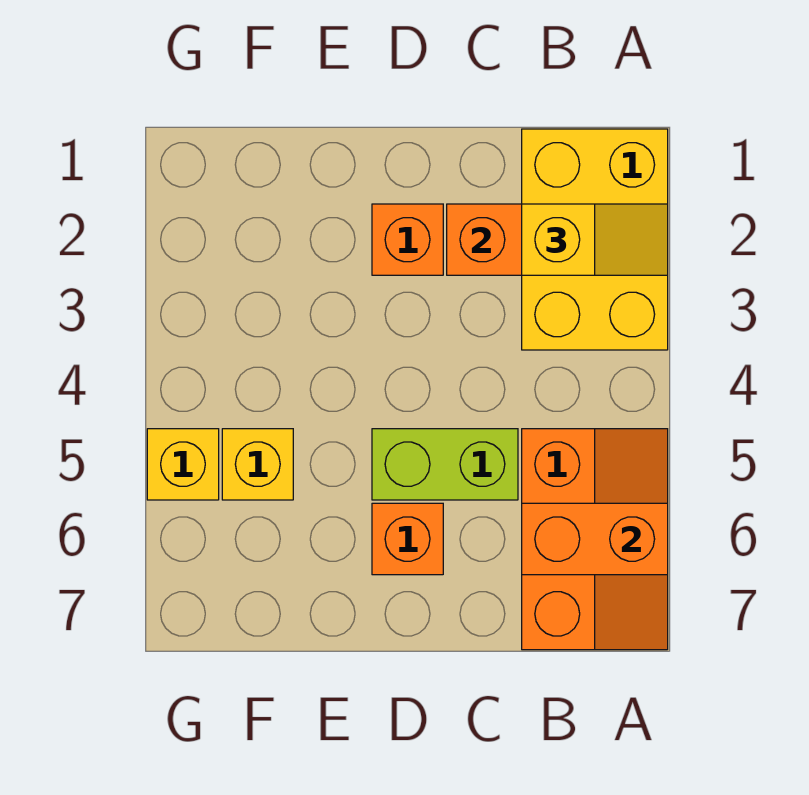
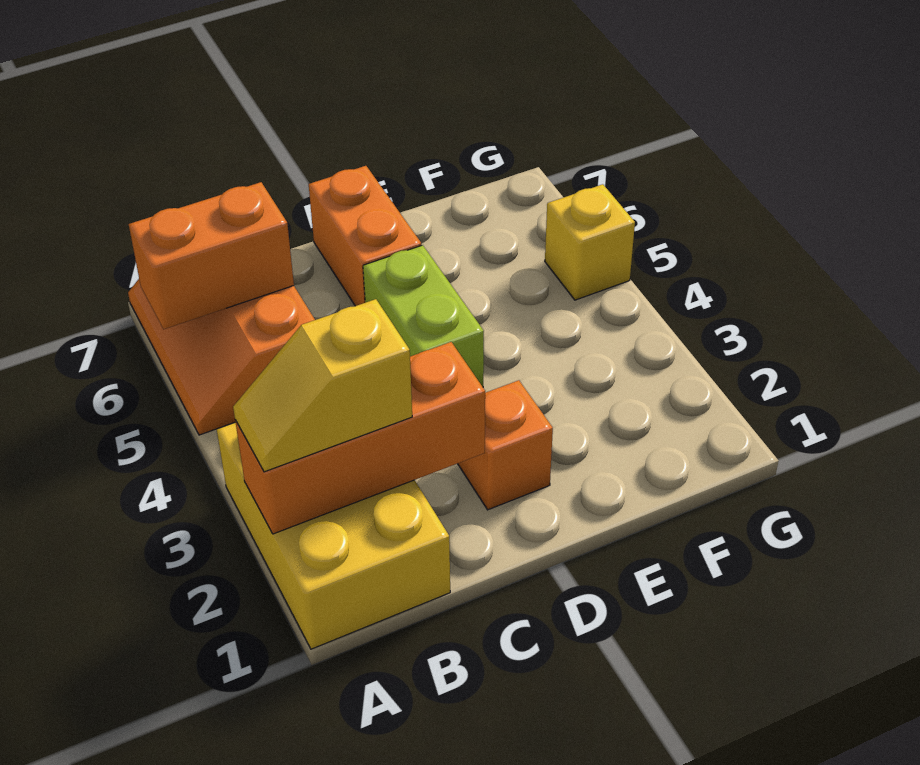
lime brick C5:D5 level 1 -> lime brick D4:D5 level 1
orange brick D6 level 1 -> orange brick D6:D7 level 1
yellow brick F5 level 1 -> none

